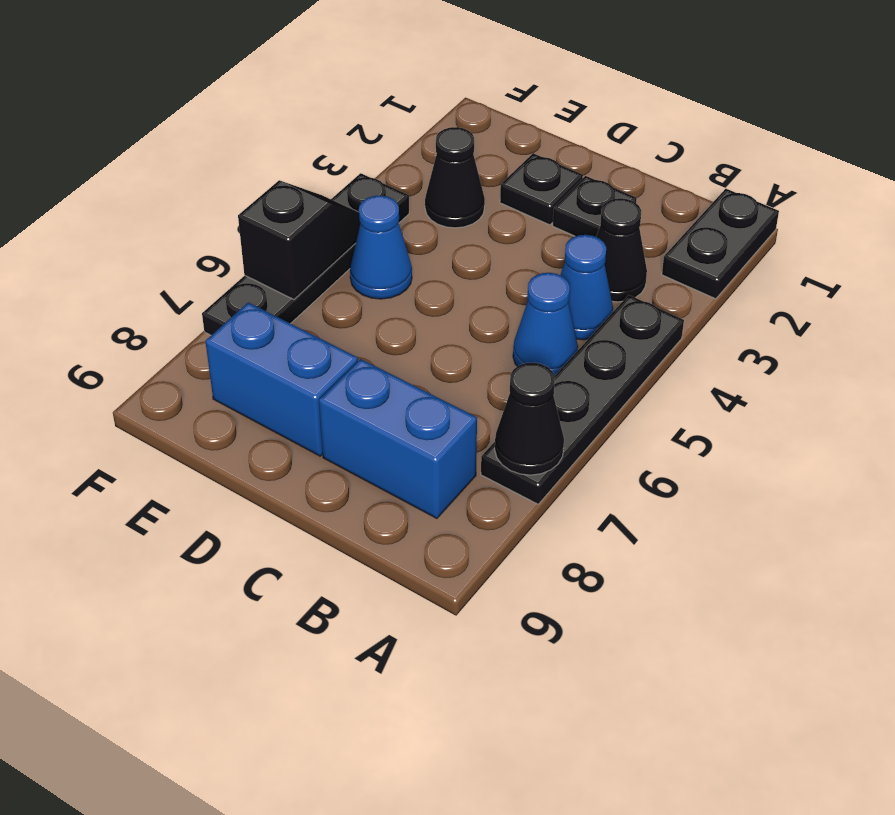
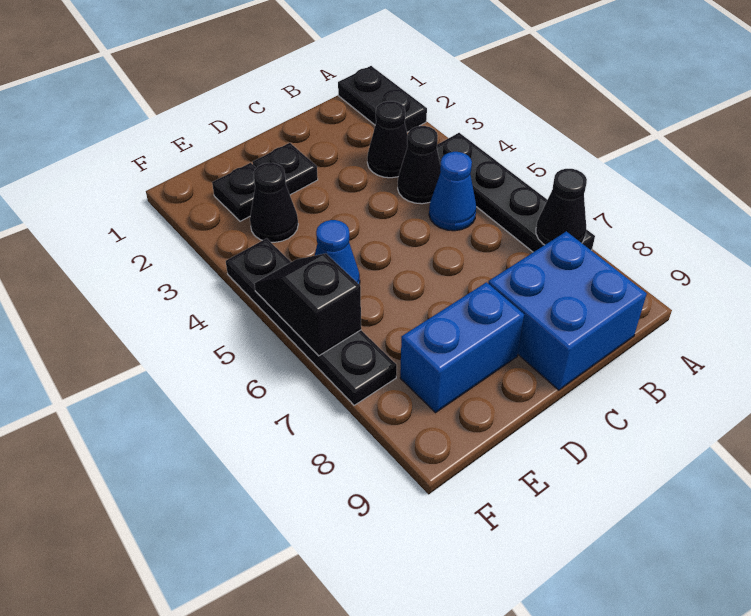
blue cone B4 level 1 -> black cone B4 level 1
blue brick B8:C8 level 1 -> blue brick B8:C9 level 1
black plate C2 level 1 -> black plate E2 level 1

